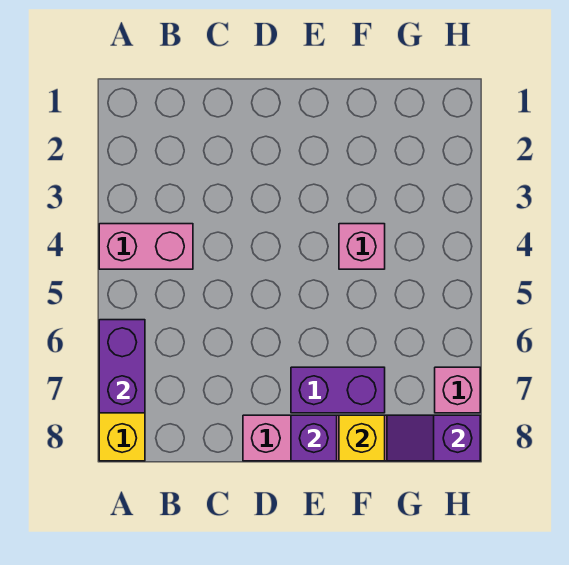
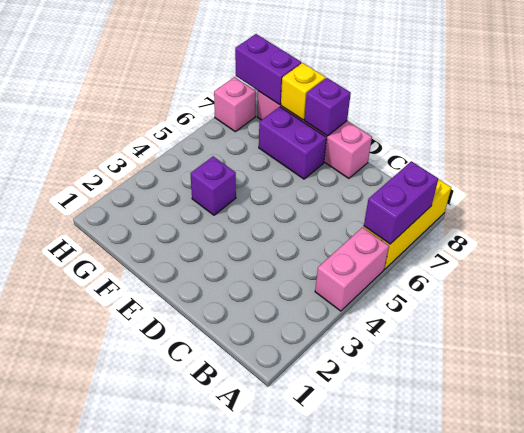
pink brick A4:B4 level 1 -> pink brick A4:A5 level 1
pink brick F4 level 1 -> purple brick F4 level 1
purple slope G8:H8 level 2 top H -> purple brick G8:H8 level 2

